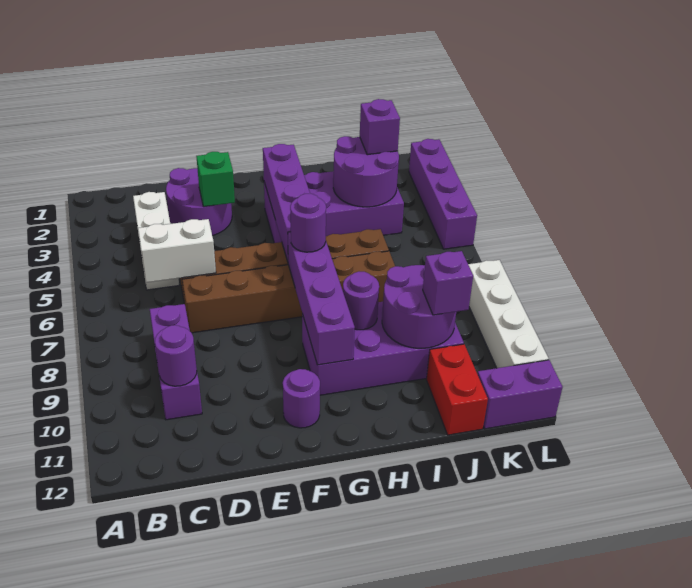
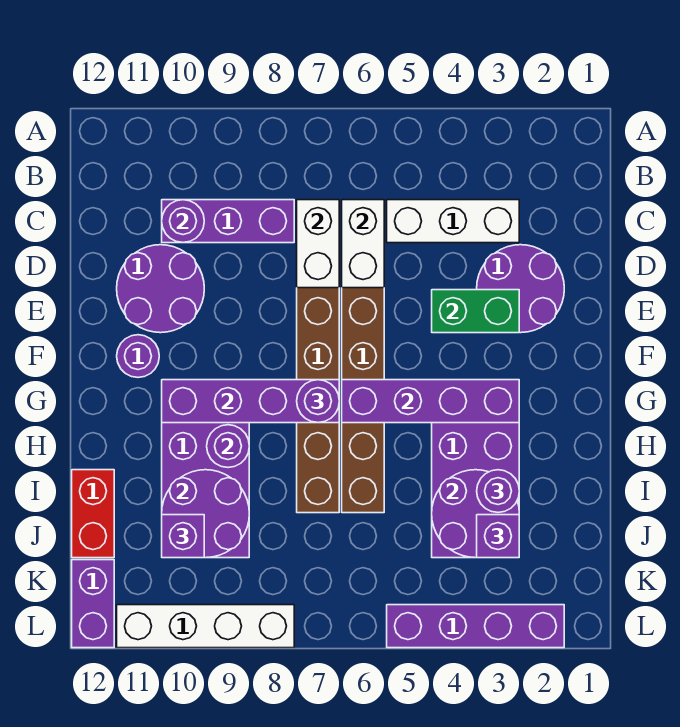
none -> white brick C7:D7 level 2
none -> purple round brick D10:E11 level 1
green brick E3 level 2 -> green brick E3:E4 level 2
none -> purple round brick I3 level 3
red brick J11:J12 level 1 -> red brick I12:J12 level 1

